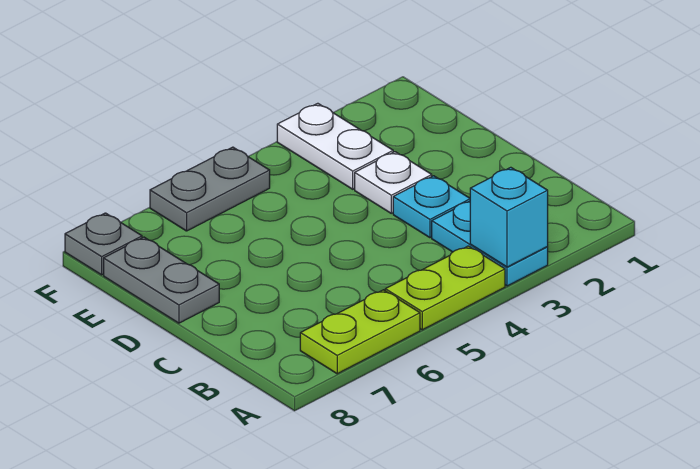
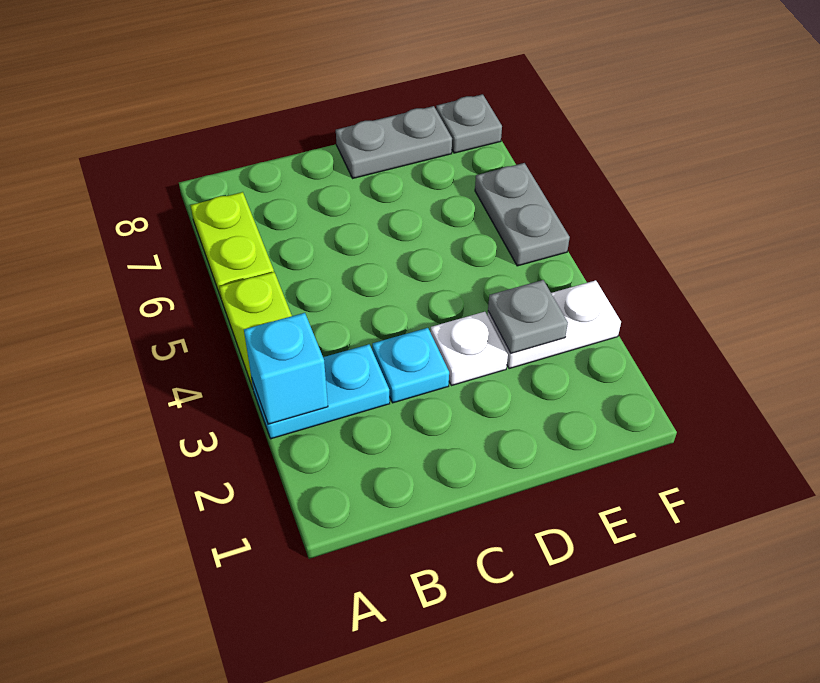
none -> grey plate E3 level 2

